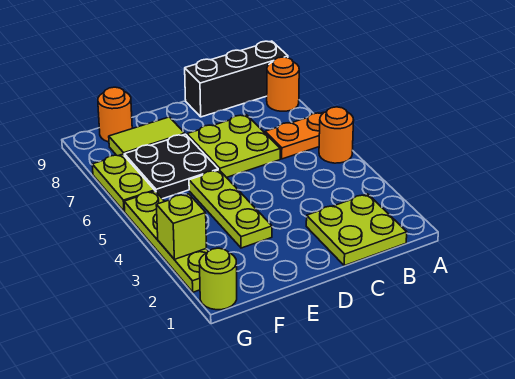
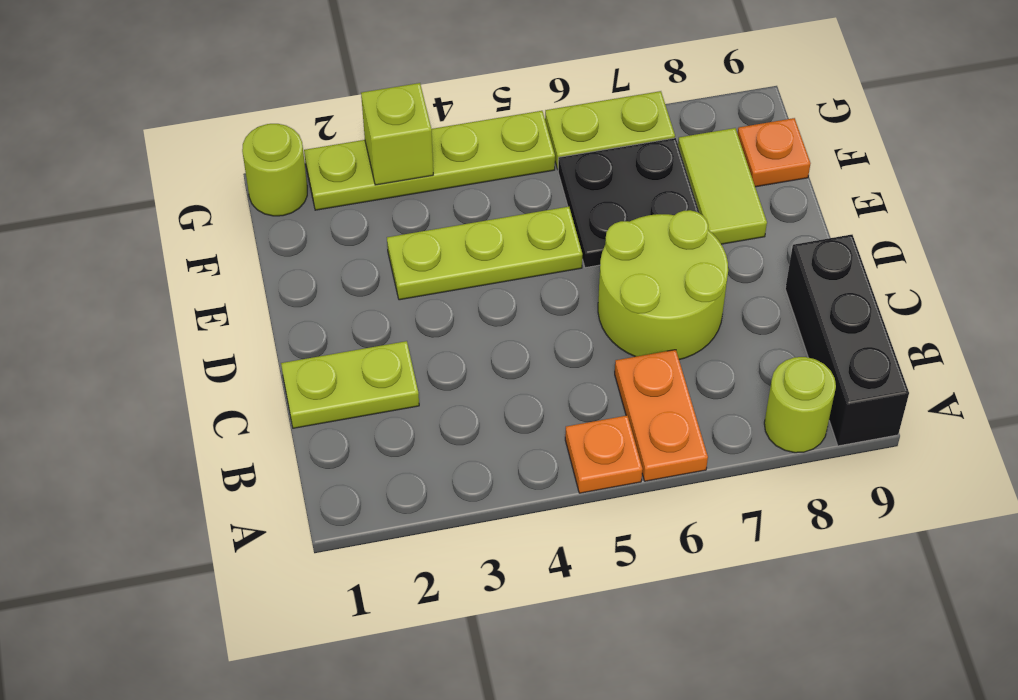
orange round brick A5 level 1 -> orange plate A5 level 1
orange round brick A8 level 1 -> lime round brick A8 level 1
lime plate B1:C2 level 1 -> lime plate C1:C2 level 1
lime plate C6:D7 level 1 -> lime round brick C6:D7 level 1
orange round brick F9 level 1 -> orange plate F9 level 1

